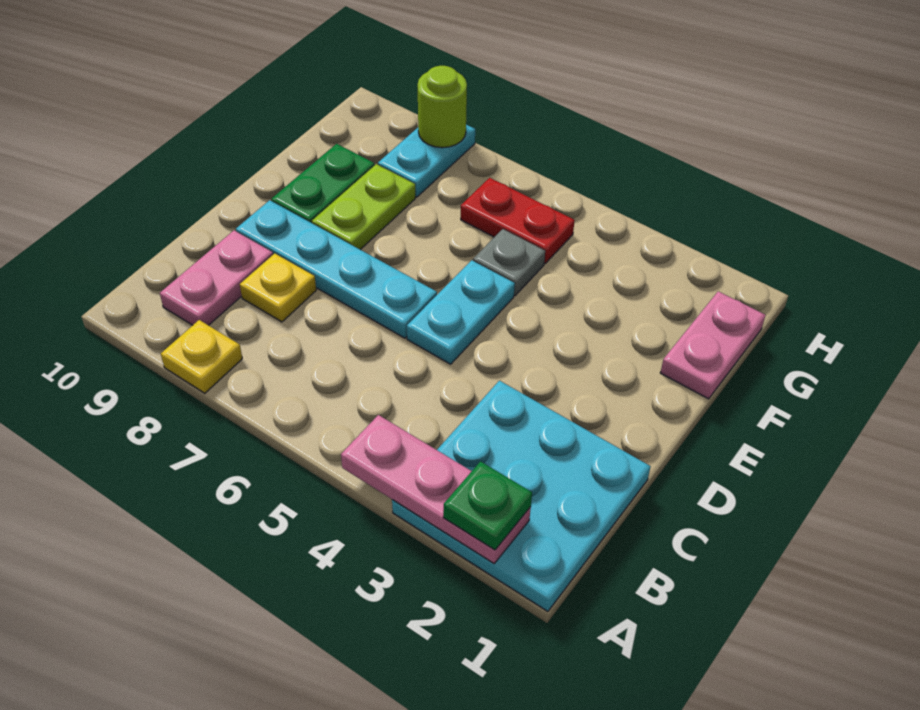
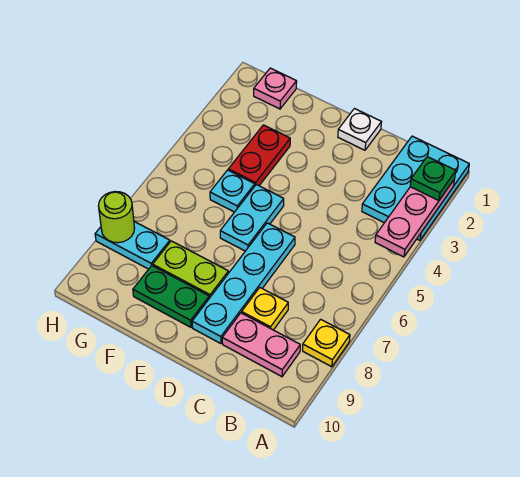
cyan plate A1:C3 level 1 -> cyan plate A1:B3 level 1
none -> white plate D1 level 1
cyan plate D5:E5 level 1 -> cyan plate E5:E6 level 1
pink plate F1:G1 level 1 -> pink plate G1 level 1
grey plate F5 level 1 -> cyan plate F5 level 1
red plate G5:G6 level 1 -> red plate F3:F4 level 1

